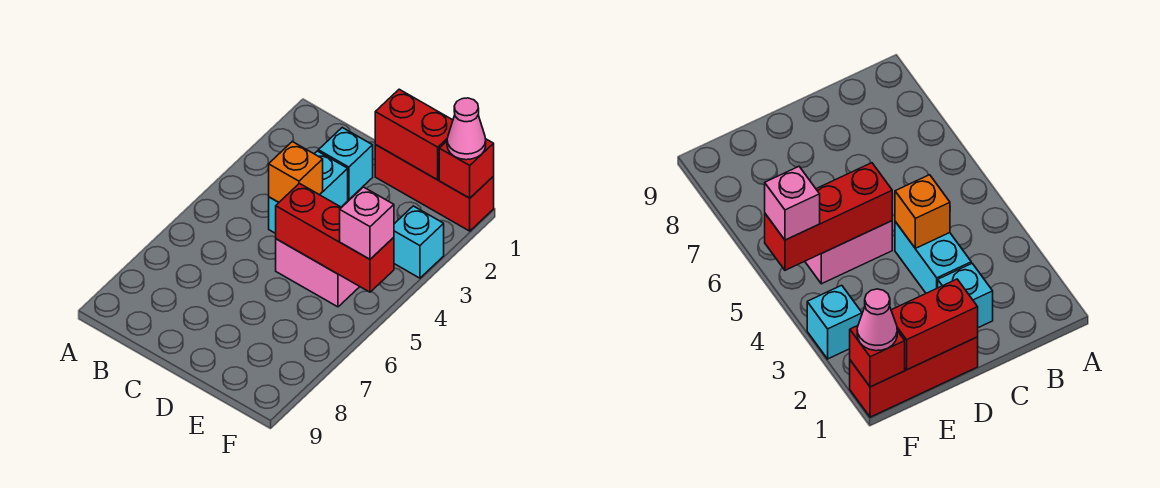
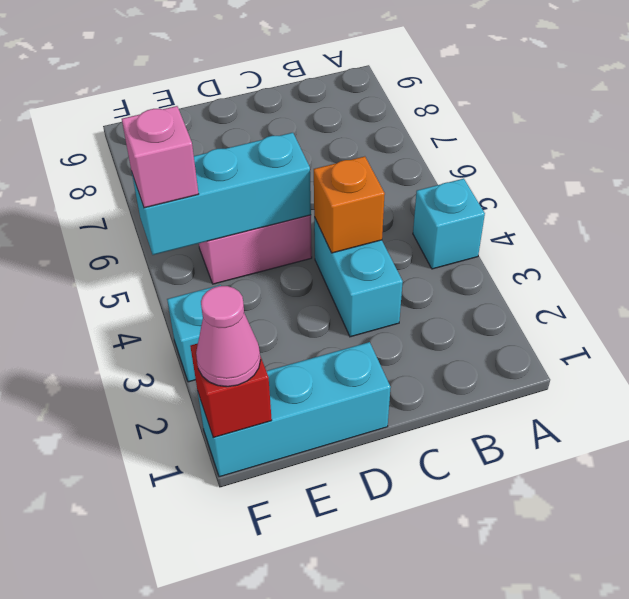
cyan brick C2 level 1 -> cyan brick A4 level 1
red brick D1:F1 level 1 -> cyan brick D1:F1 level 1
red brick D1:E1 level 2 -> none
red brick D5:F5 level 2 -> cyan brick D5:F5 level 2

